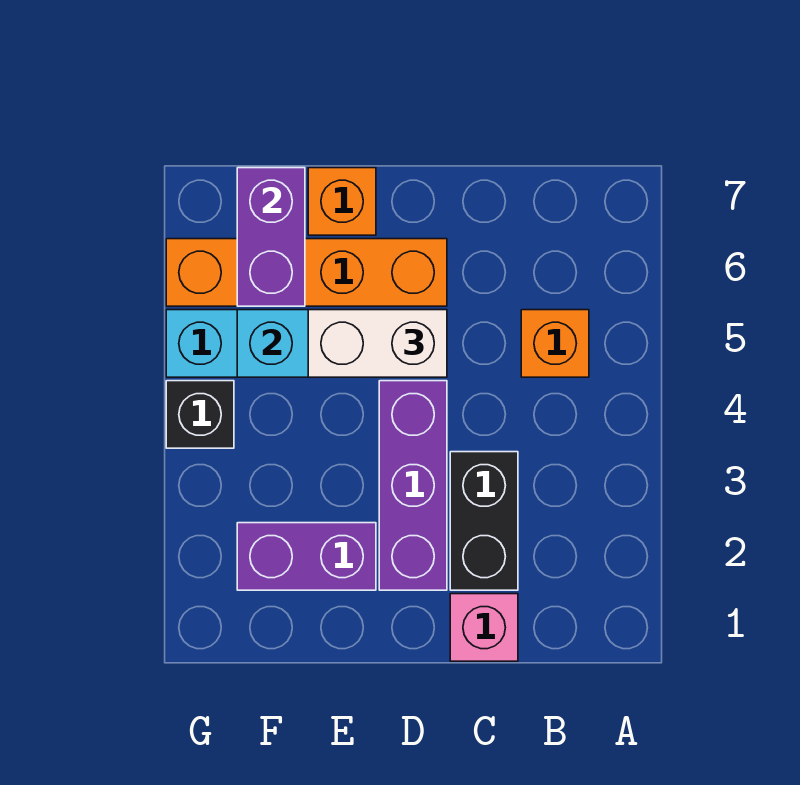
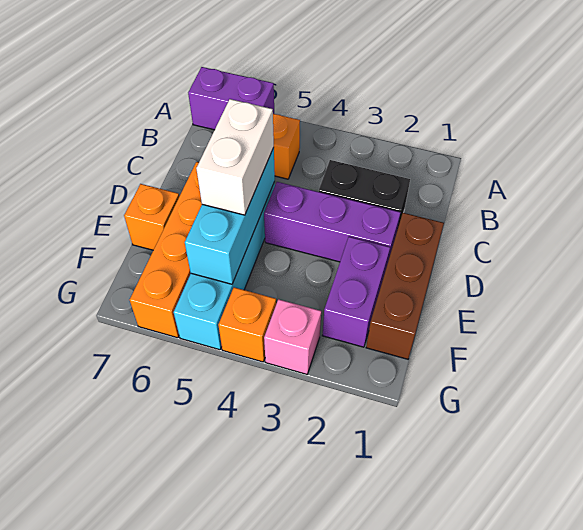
pink brick C1 level 1 -> pink brick G3 level 1
none -> brown brick D1:F1 level 1
purple brick F6:F7 level 2 -> purple brick A6:A7 level 1
black brick G4 level 1 -> orange brick G4 level 1

